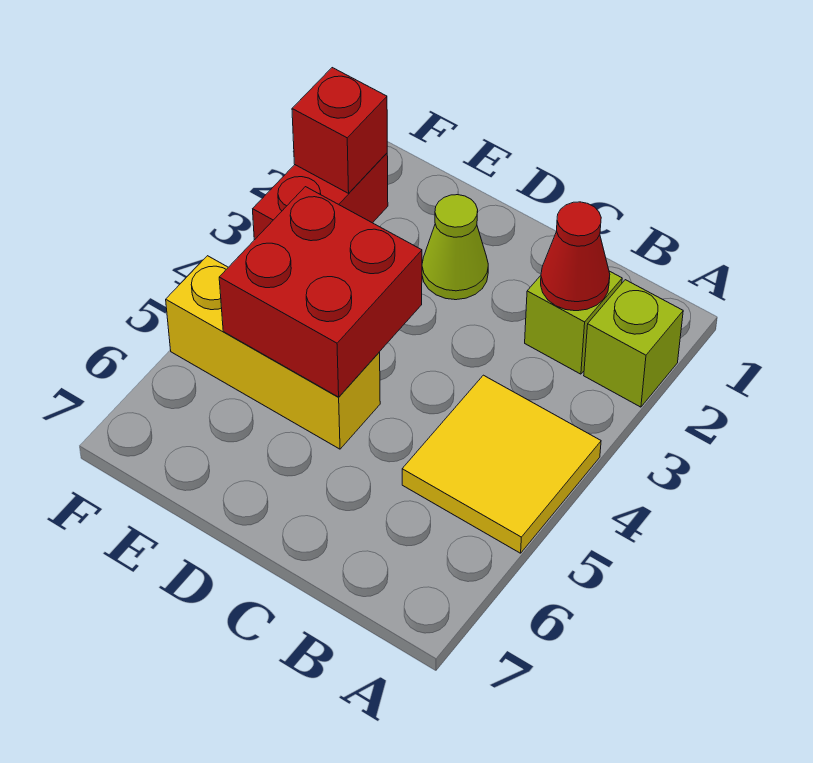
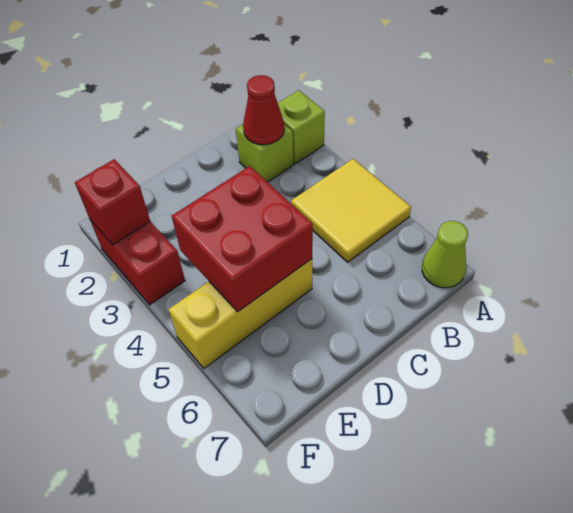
lime cone D2 level 1 -> lime cone A7 level 1

